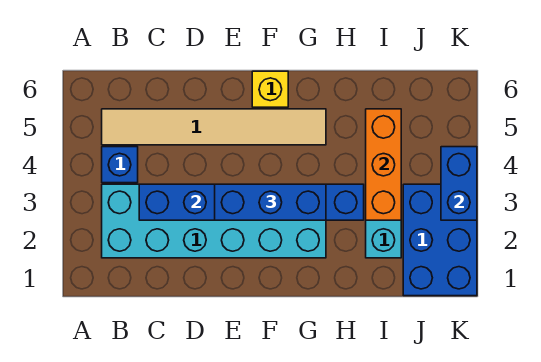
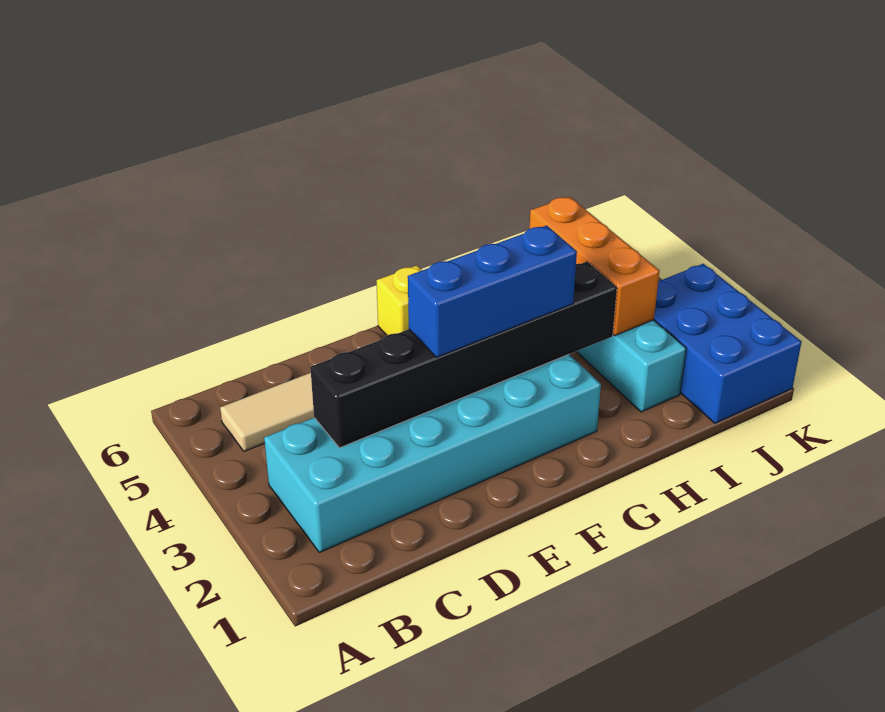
blue brick B4 level 1 -> none
blue brick C3:H3 level 2 -> black brick C3:H3 level 2
blue brick K3:K4 level 2 -> none

